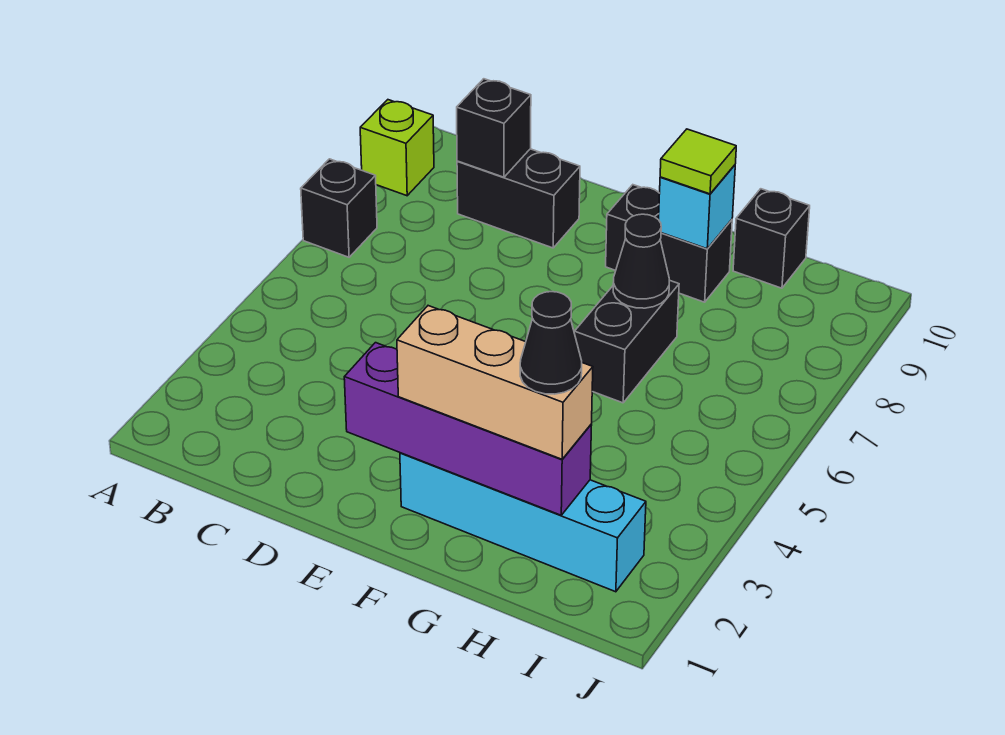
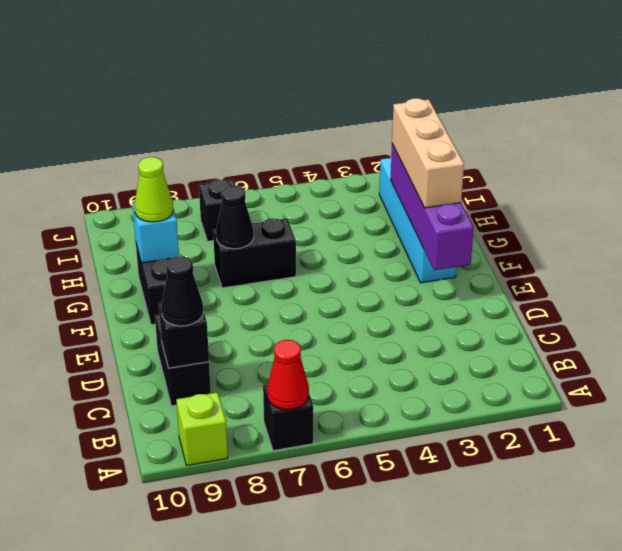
none -> red cone A7 level 2
lime tile G9 level 3 -> lime cone G9 level 3
black cone H2 level 4 -> black cone C9 level 3
black brick H10 level 1 -> black brick I7 level 1

